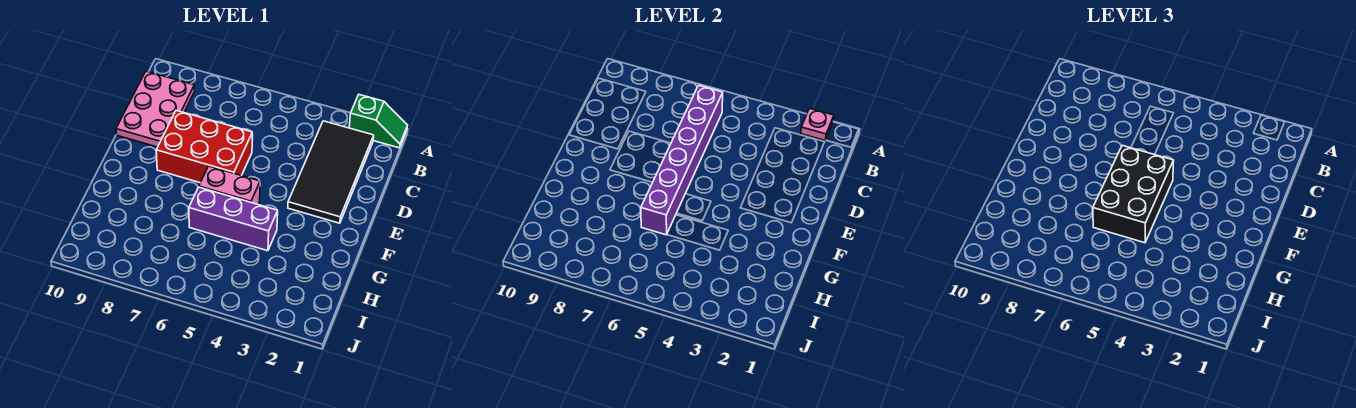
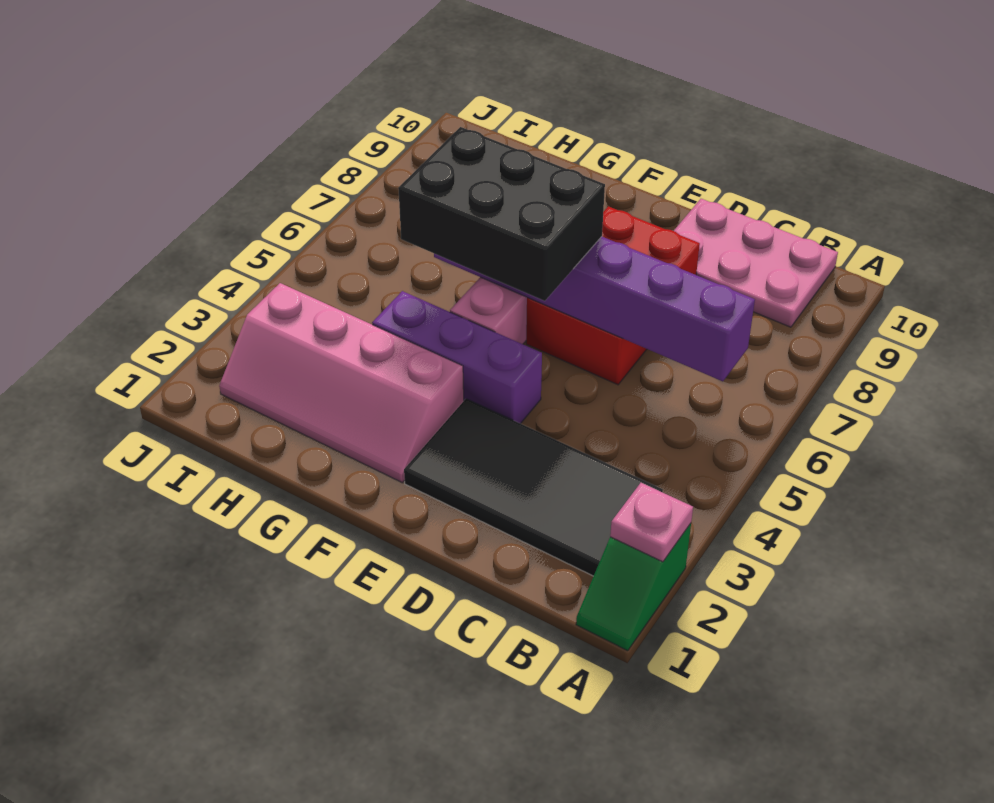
none -> pink slope F2:I3 level 1 top 3
purple brick G4:G6 level 1 -> purple brick E4:G4 level 1

